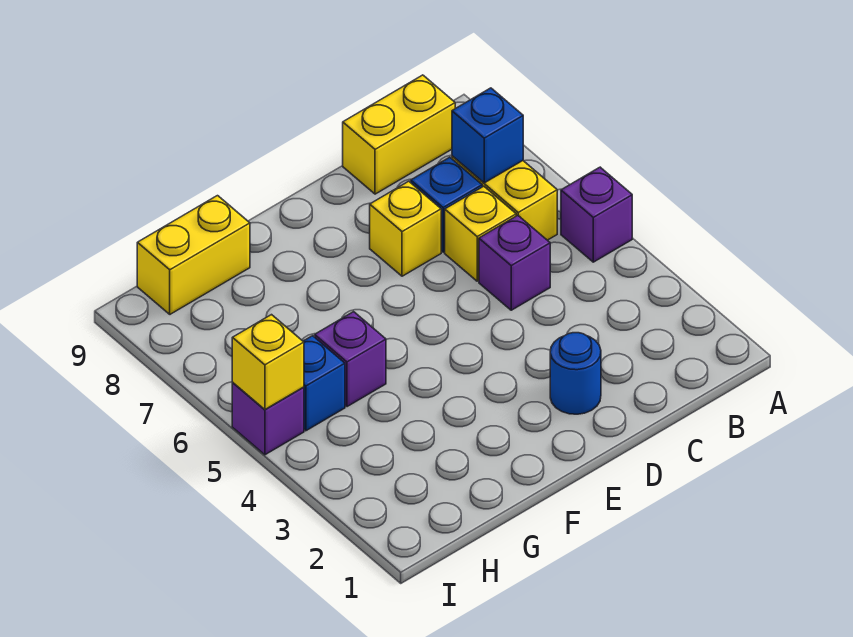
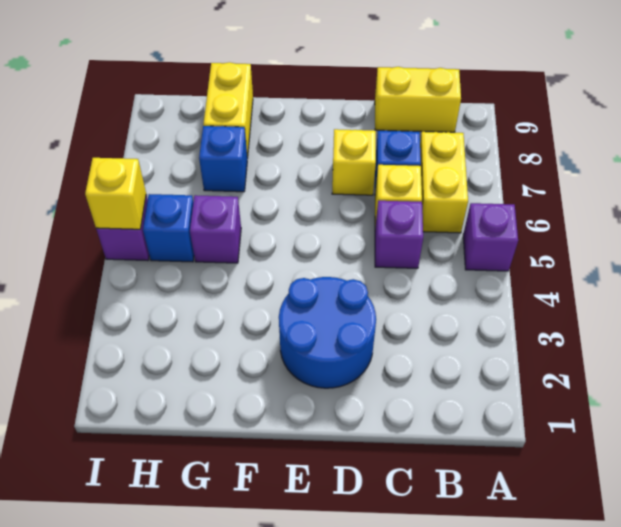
blue brick B7 level 2 -> blue brick G7 level 1
blue round brick D2 level 1 -> blue round brick D2:E3 level 1
yellow brick G9:H9 level 1 -> yellow brick G8:G9 level 1

